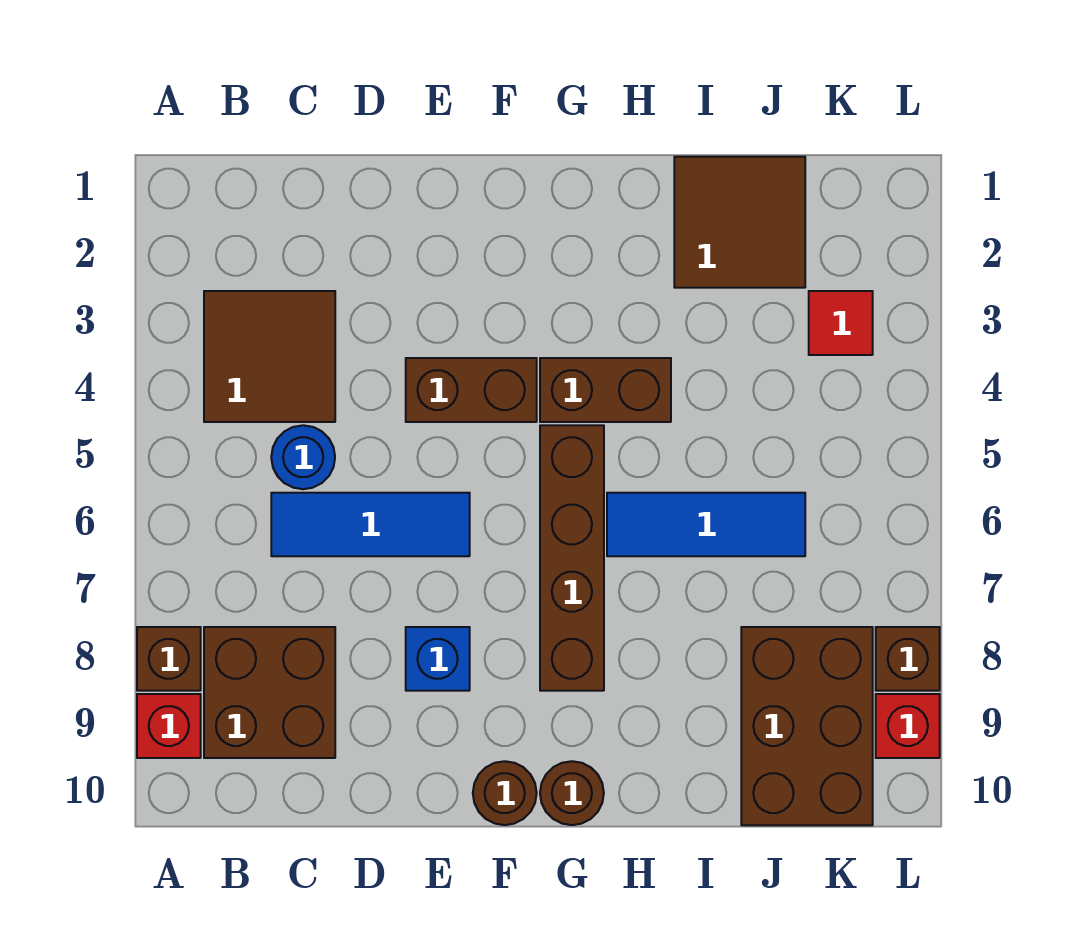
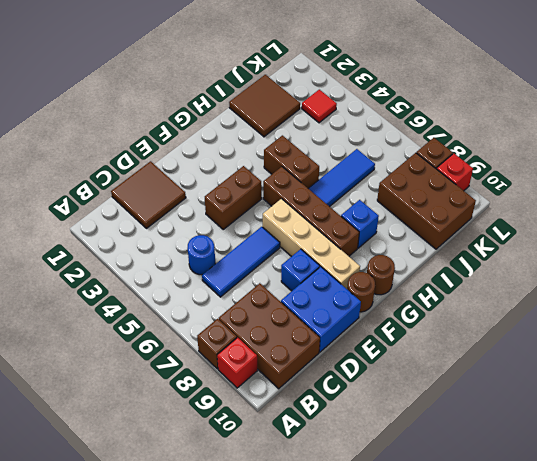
brown tile B3:C4 level 1 -> brown tile C1:D2 level 1
brown brick B8:C9 level 1 -> brown brick B8:C10 level 1
none -> blue brick D9:E10 level 1
none -> tan brick F6:F9 level 1
brown brick G4:H4 level 1 -> brown brick H4:H5 level 1
none -> blue brick H8 level 1

